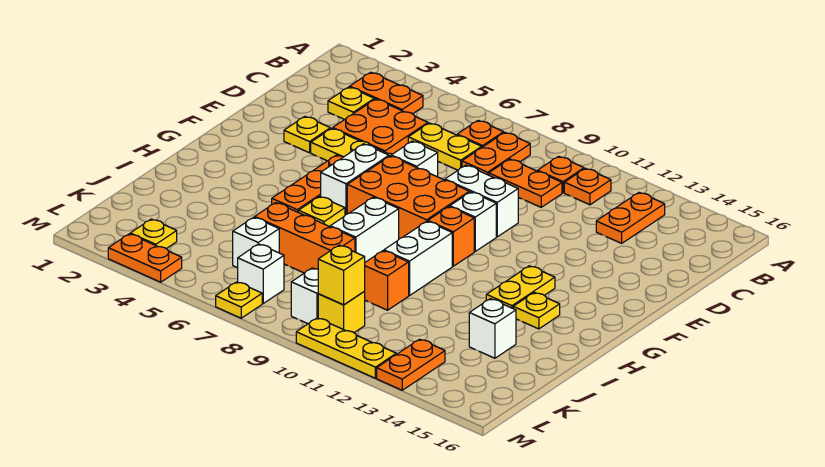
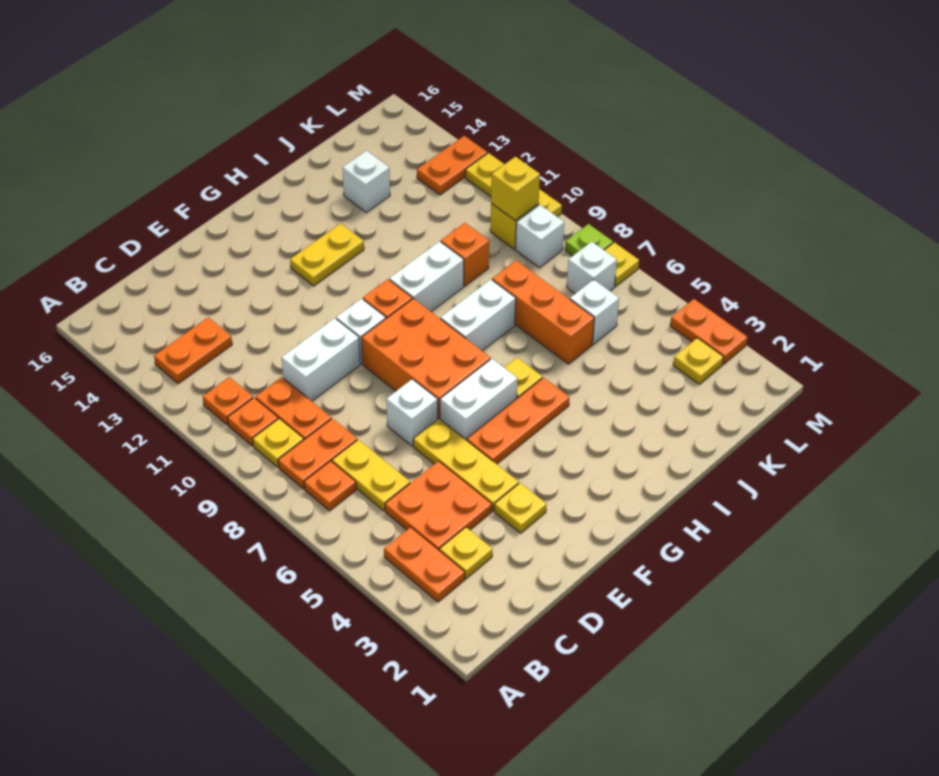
white brick E9:E10 level 1 -> white brick D10:E10 level 1
yellow plate H14 level 1 -> yellow plate B9 level 1
none -> lime plate M8 level 1

